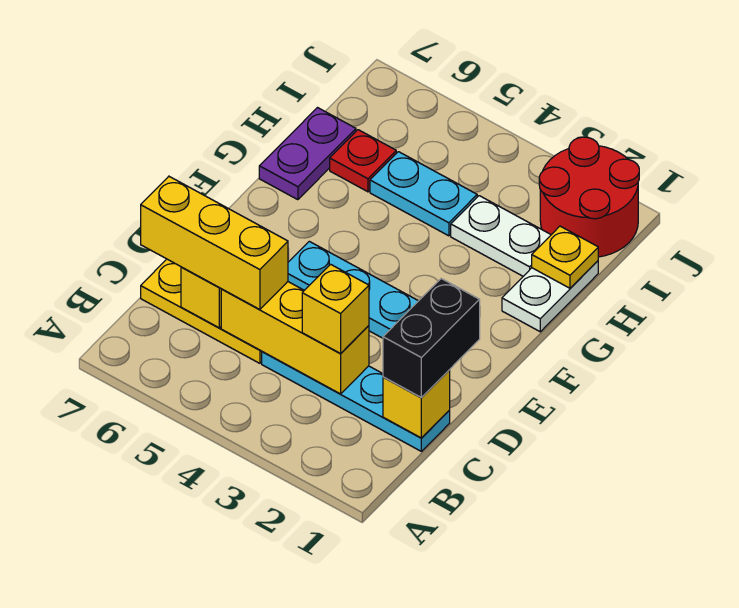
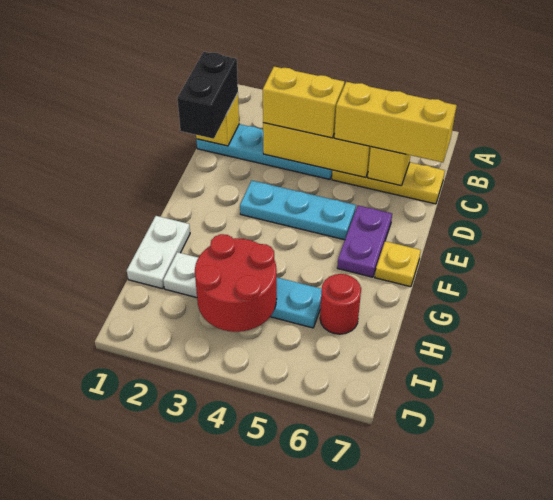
yellow brick C3 level 3 -> yellow brick C3:C4 level 3
purple plate G7:H7 level 1 -> purple plate E6:F6 level 1
yellow plate H1 level 2 -> yellow plate F7 level 1
red plate H6 level 1 -> red round brick H6 level 1
red round brick I1:J2 level 1 -> red round brick H3:I4 level 2

